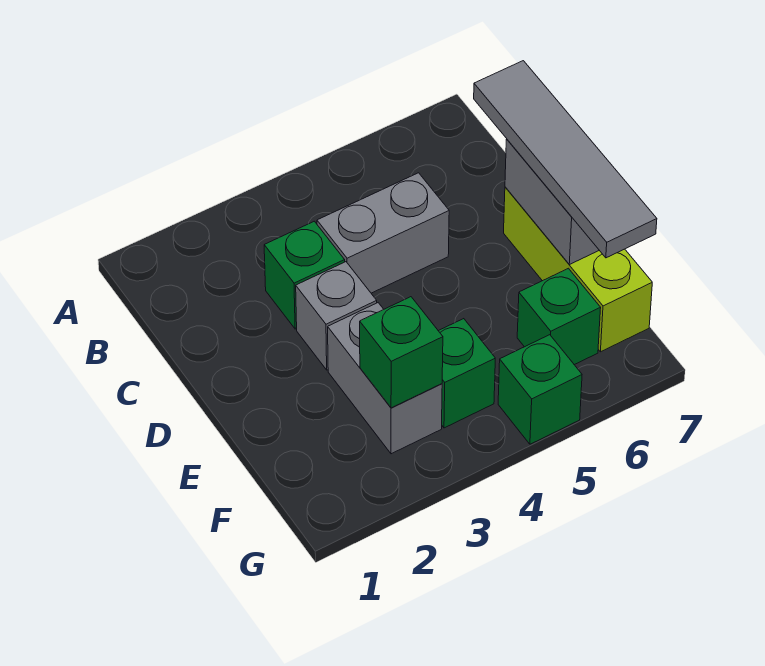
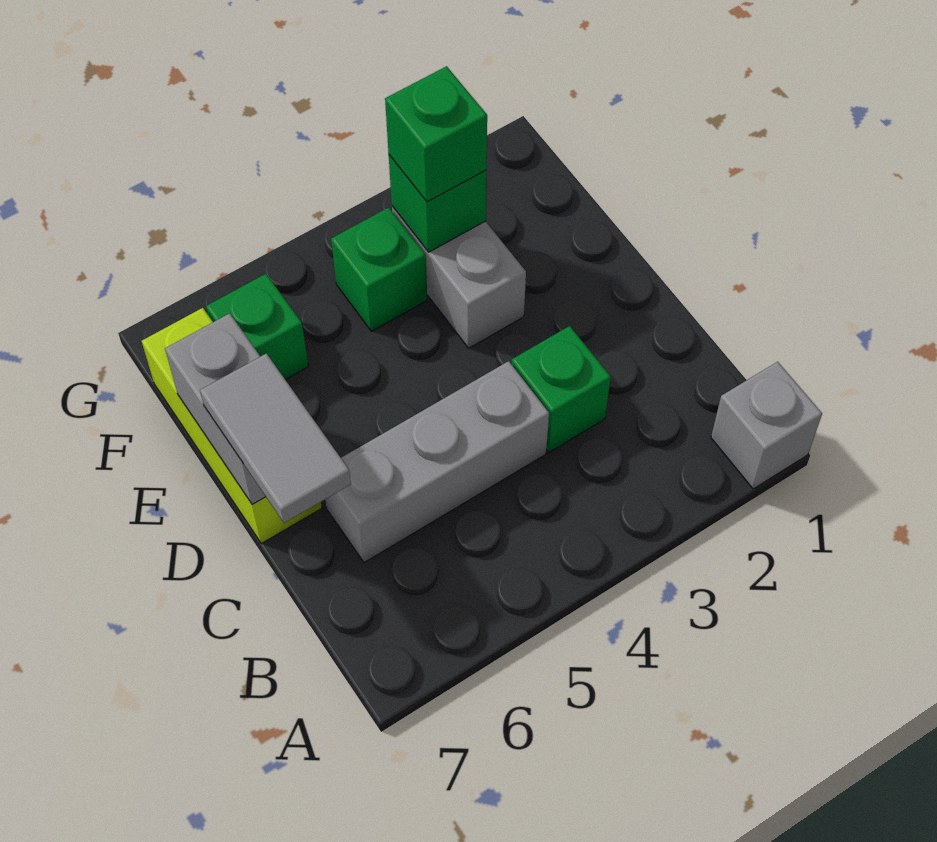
grey brick C4:C5 level 1 -> grey brick C4:C6 level 1
grey tile C7:F7 level 3 -> grey tile C7:D7 level 3
grey brick D3 level 1 -> grey brick A1 level 1
green brick G5 level 1 -> green brick F3 level 3

